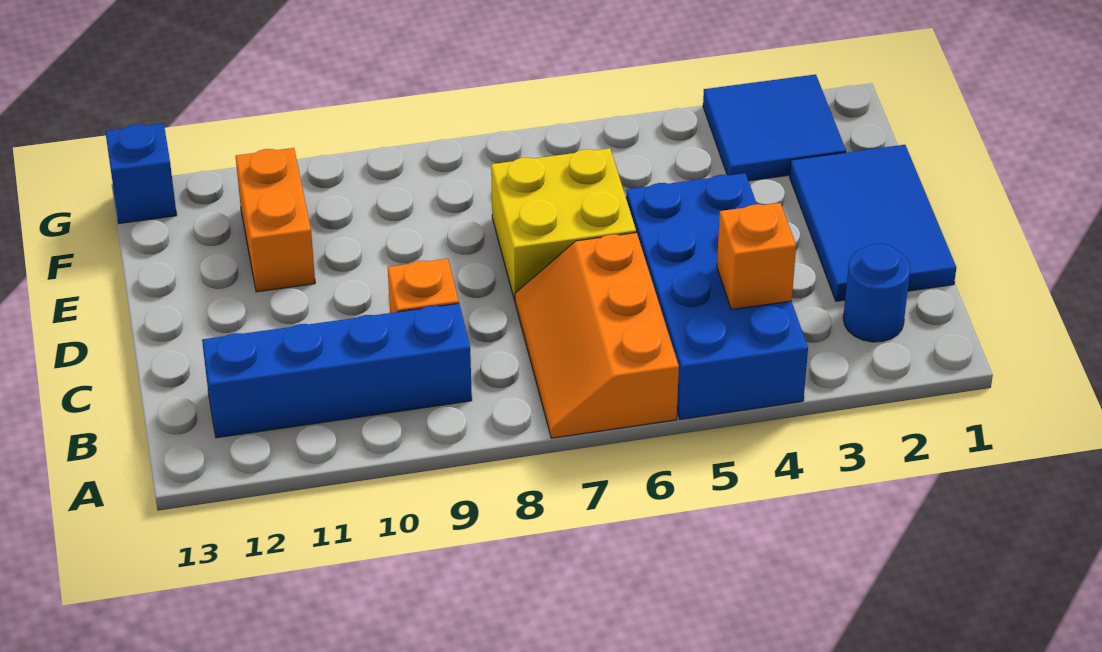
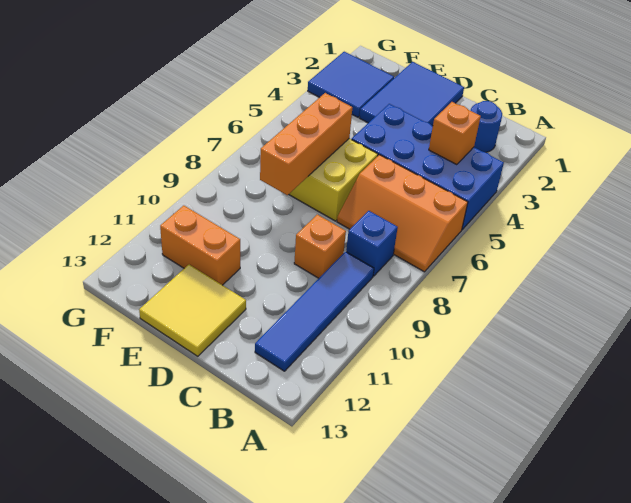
blue brick B9:B12 level 1 -> blue tile B9:B12 level 1
blue tile C1:E2 level 1 -> blue tile D1:E3 level 1
none -> yellow tile D12:E13 level 1
none -> orange brick E6:E8 level 2
blue brick G13 level 1 -> blue brick B8 level 1

